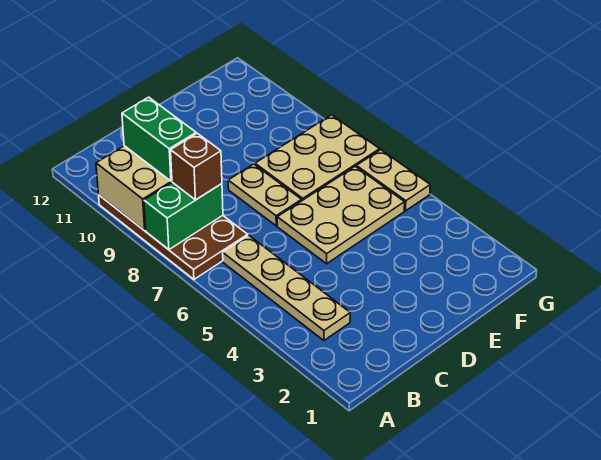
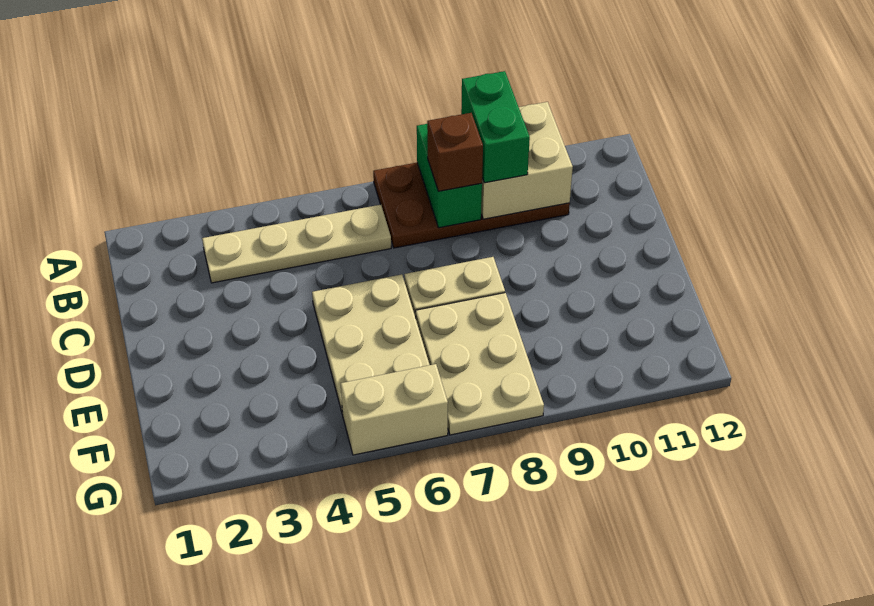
green brick B9:B10 level 3 -> green brick A9:B9 level 3
tan plate G5:G6 level 1 -> tan brick G5:G6 level 1

